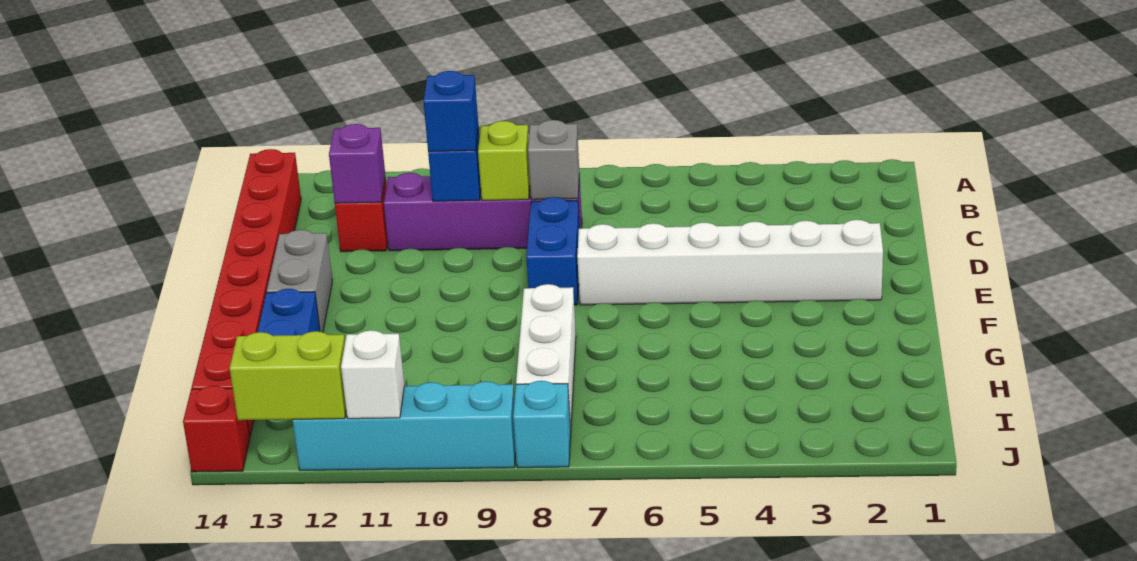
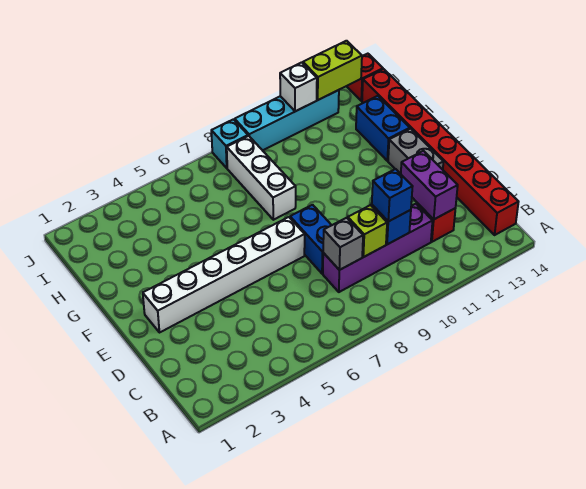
purple brick C12 level 2 -> purple brick C12:D12 level 2

